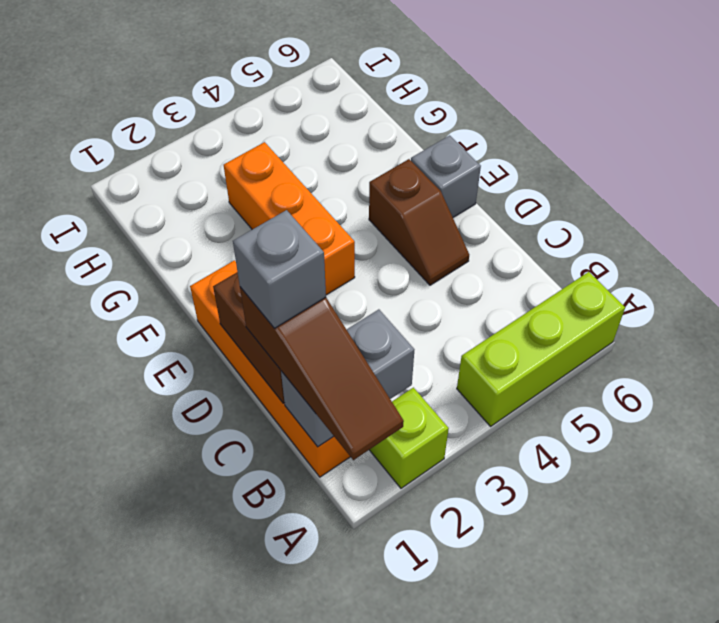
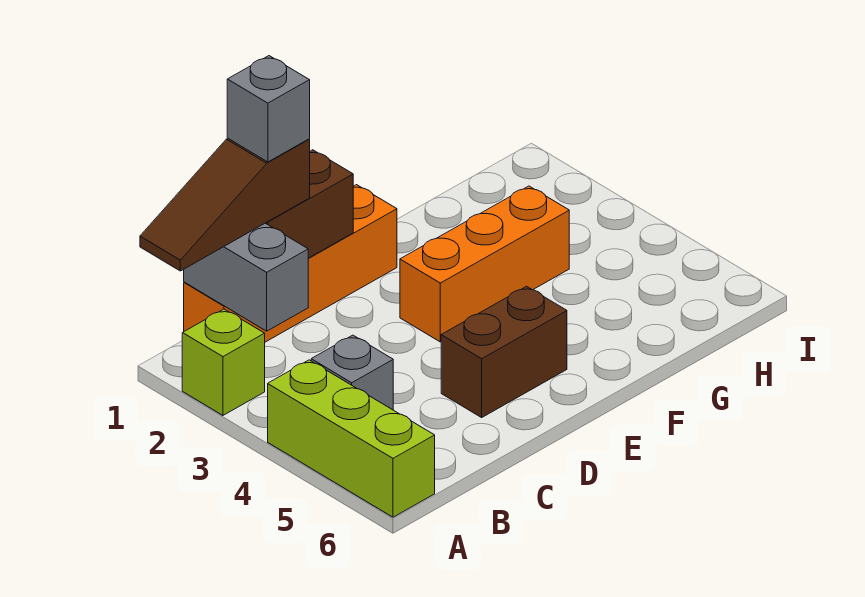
brown slope D5:E5 level 1 top E -> brown brick D5:E5 level 1
grey brick E6 level 1 -> grey brick B4 level 1

